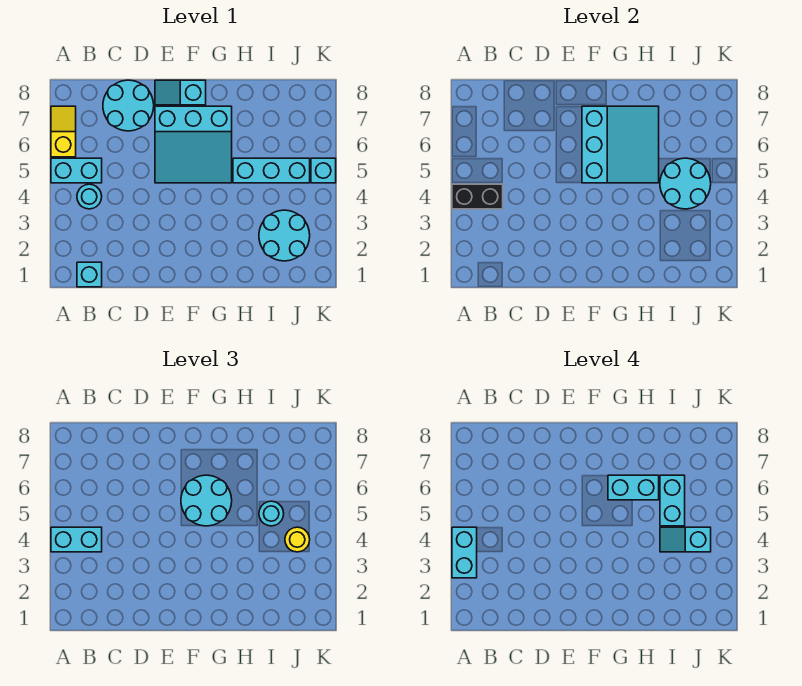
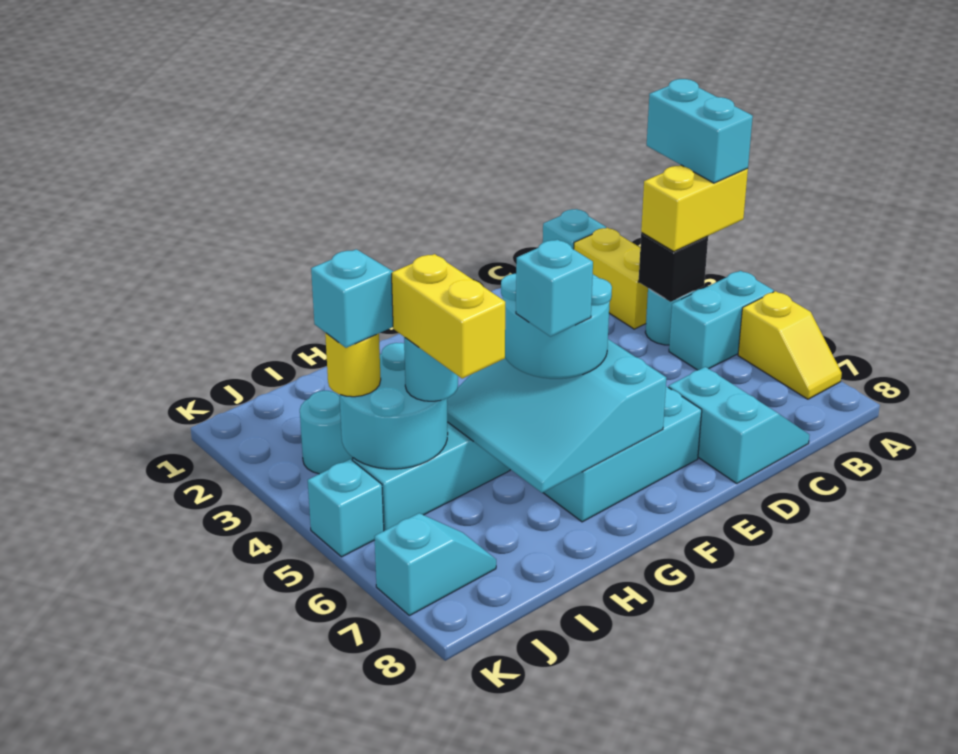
black brick A4:B4 level 2 -> black brick B4 level 2
cyan brick A4:B4 level 3 -> yellow brick A4:B4 level 3
none -> yellow brick B2:B3 level 1
cyan round brick C7:D8 level 1 -> cyan slope C7:D8 level 1 top D
cyan slope E8:F8 level 1 top F -> cyan slope J7:K7 level 1 top K
cyan brick G6:H6 level 4 -> cyan brick G6 level 4
cyan round brick I2:J3 level 1 -> cyan round brick J3 level 1
cyan brick I5:I6 level 4 -> yellow brick I5:I6 level 4

